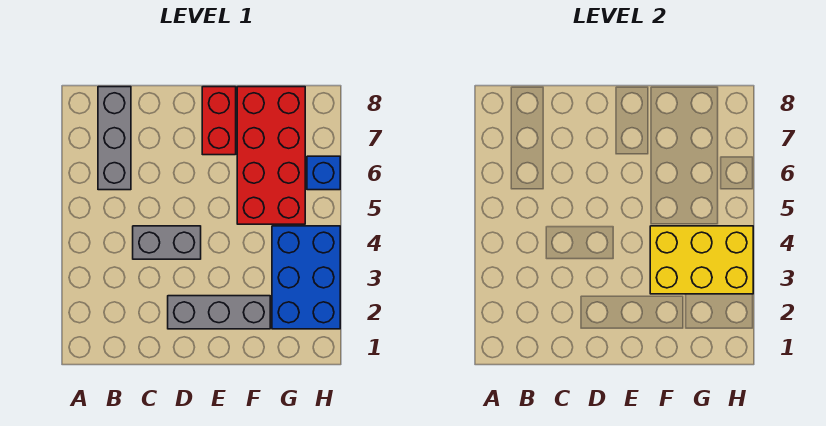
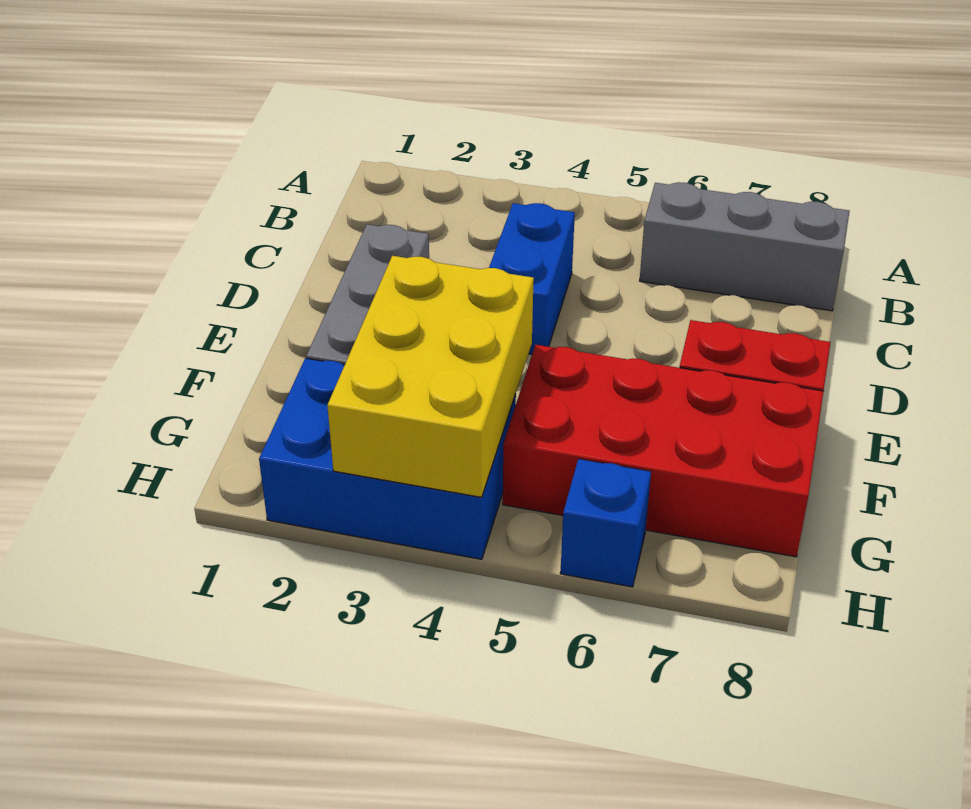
grey brick C4:D4 level 1 -> blue brick C4:D4 level 1

